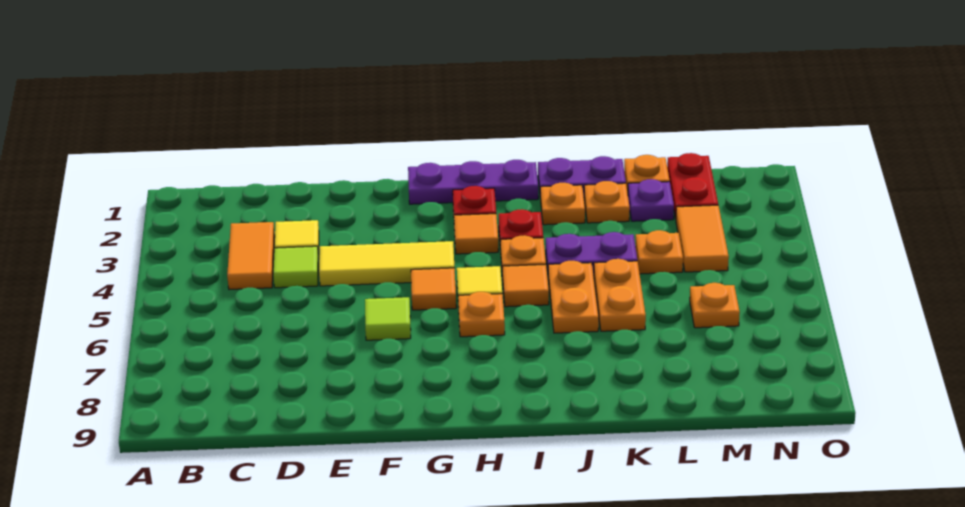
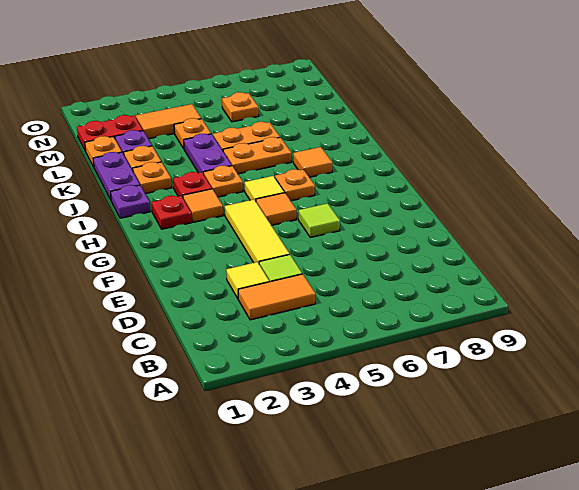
purple plate G1:I1 level 1 -> purple plate I1 level 1
orange tile I5 level 1 -> orange tile I7 level 1

